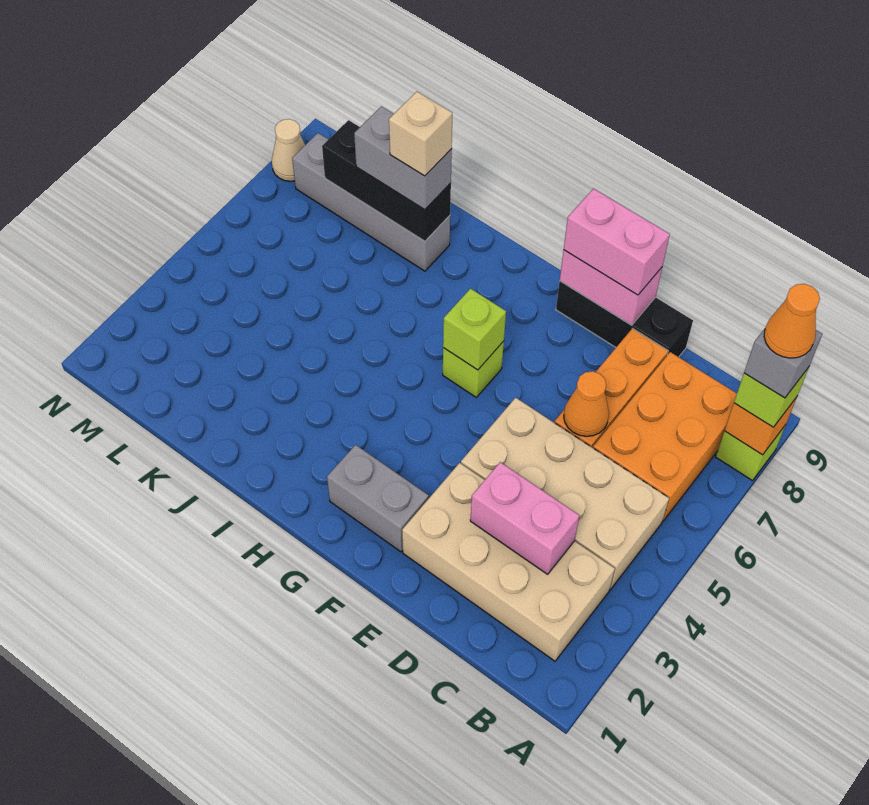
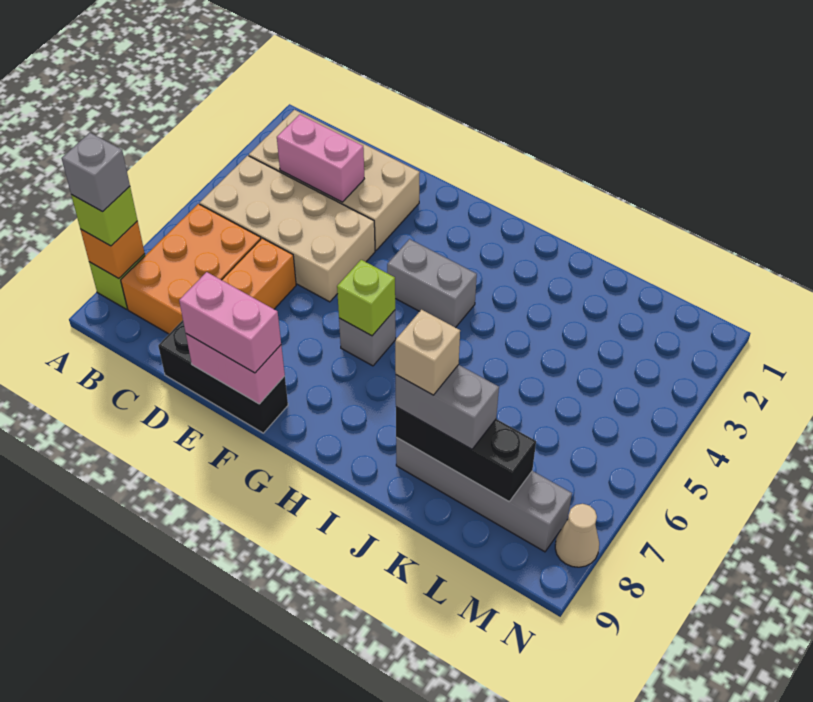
orange cone A8 level 5 -> none
orange cone D6 level 2 -> none
grey brick F2:G2 level 1 -> grey brick G4:H4 level 1
lime brick G6 level 1 -> grey brick G6 level 1

